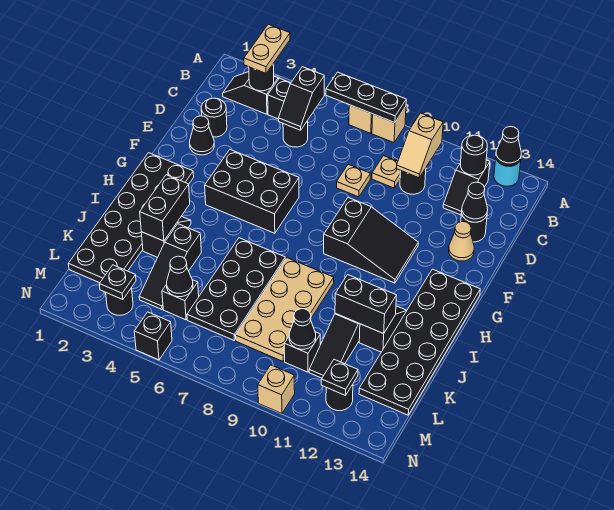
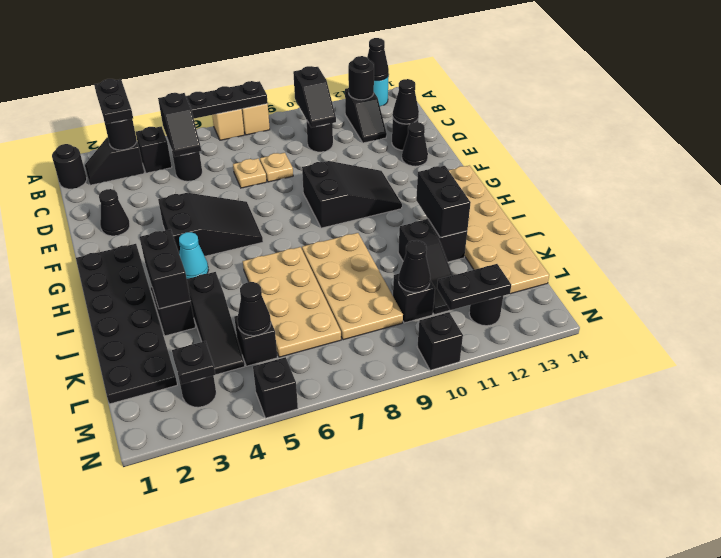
tan plate A3:B3 level 3 -> black plate A3:B3 level 3
tan slope B10:C10 level 2 top B -> black slope B10:C10 level 2 top B
tan plate C9 level 1 -> tan plate D7 level 1
black round brick D2 level 1 -> black round brick B1 level 1
tan cone E13 level 1 -> black cone E13 level 1
black brick F4:G6 level 1 -> black slope F4:G6 level 1 top 4
black plate G13:L14 level 1 -> tan plate G13:L14 level 1
none -> cyan cone H4 level 1
black plate I6:L7 level 1 -> tan plate I6:L7 level 1
black brick J11:J12 level 2 -> black brick I12:J12 level 2
black plate M12 level 2 -> black plate M11:M12 level 2
tan brick N10 level 1 -> black brick N10 level 1

